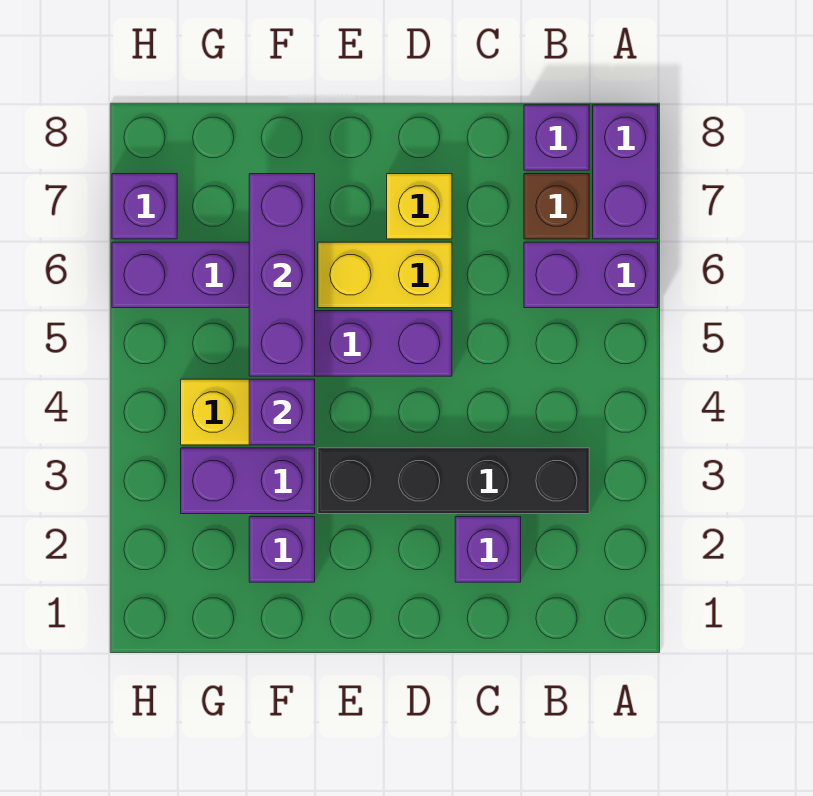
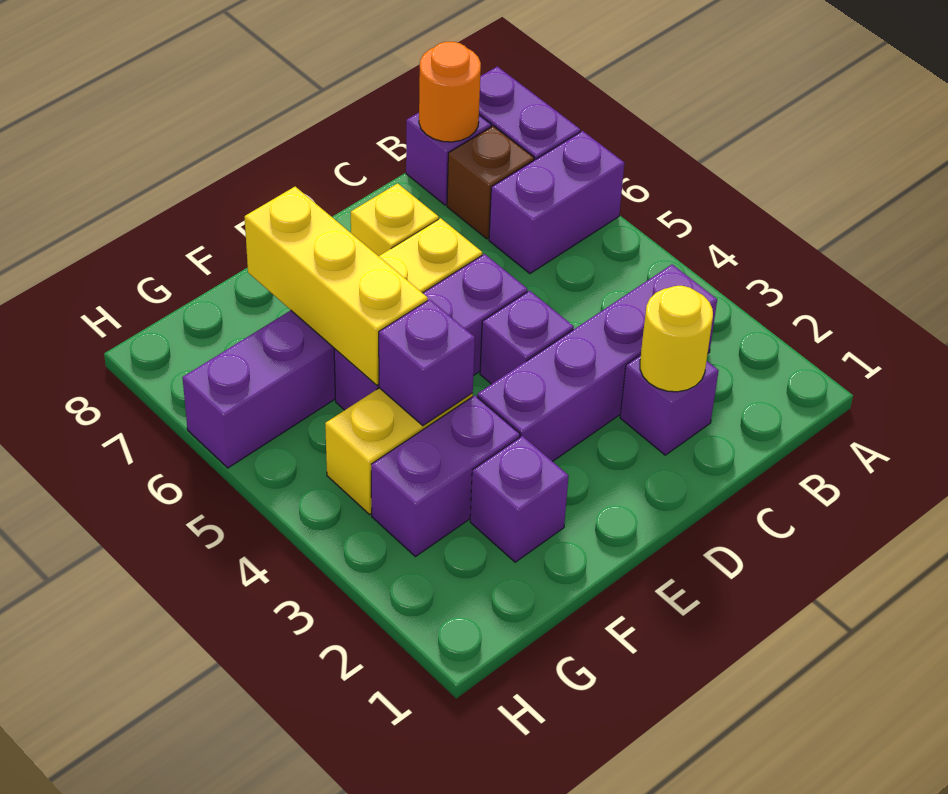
black brick B3:E3 level 1 -> purple brick B3:E3 level 1
none -> orange round brick B8 level 2
none -> yellow round brick C2 level 2
purple brick F5:F7 level 2 -> yellow brick F5:F7 level 2
purple brick H7 level 1 -> purple brick D4 level 1

